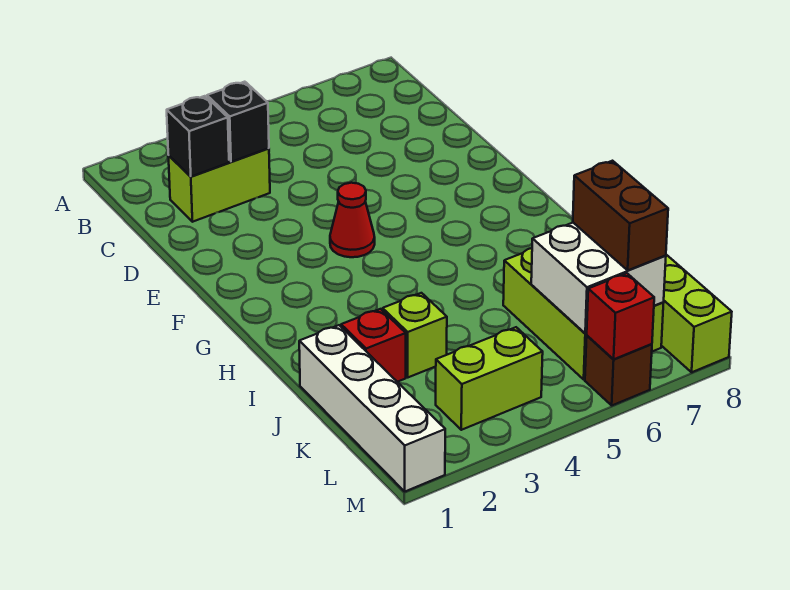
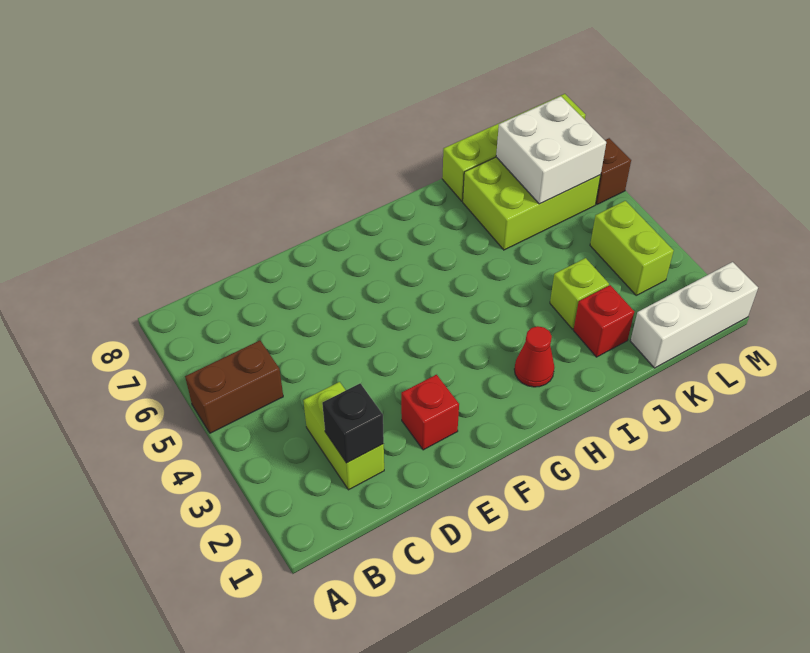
black brick C3 level 2 -> none
red cone F4 level 1 -> red cone H2 level 1
white brick J1:M1 level 1 -> white brick K1:M1 level 1
brown brick K7:L7 level 3 -> brown brick A5:B5 level 1
red brick M6 level 2 -> red brick E2 level 1

